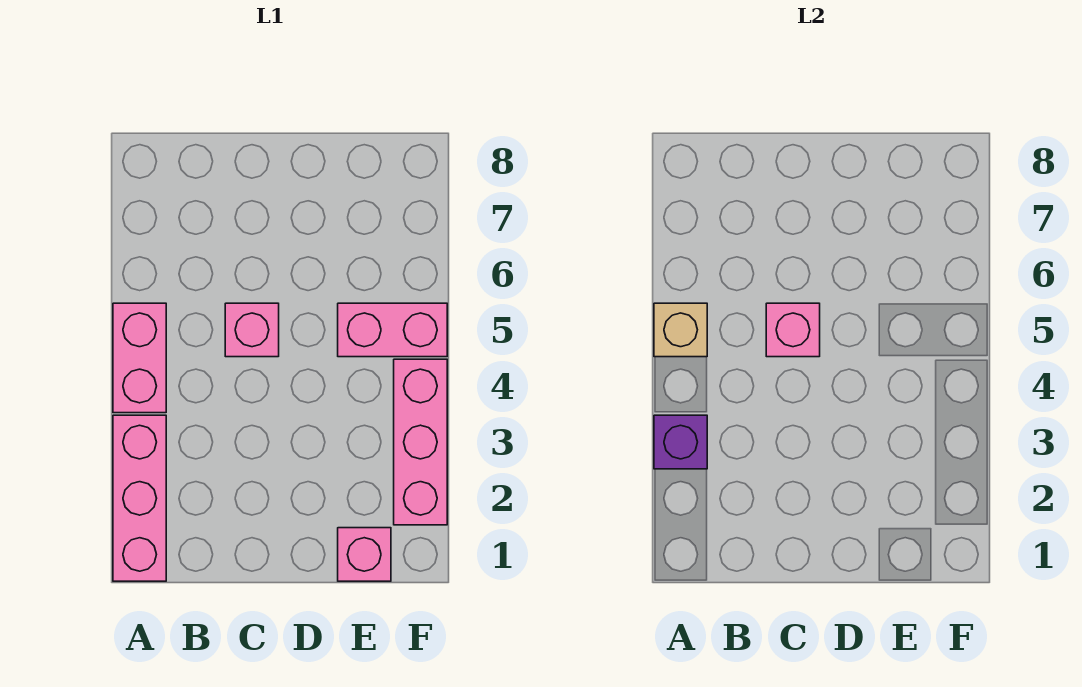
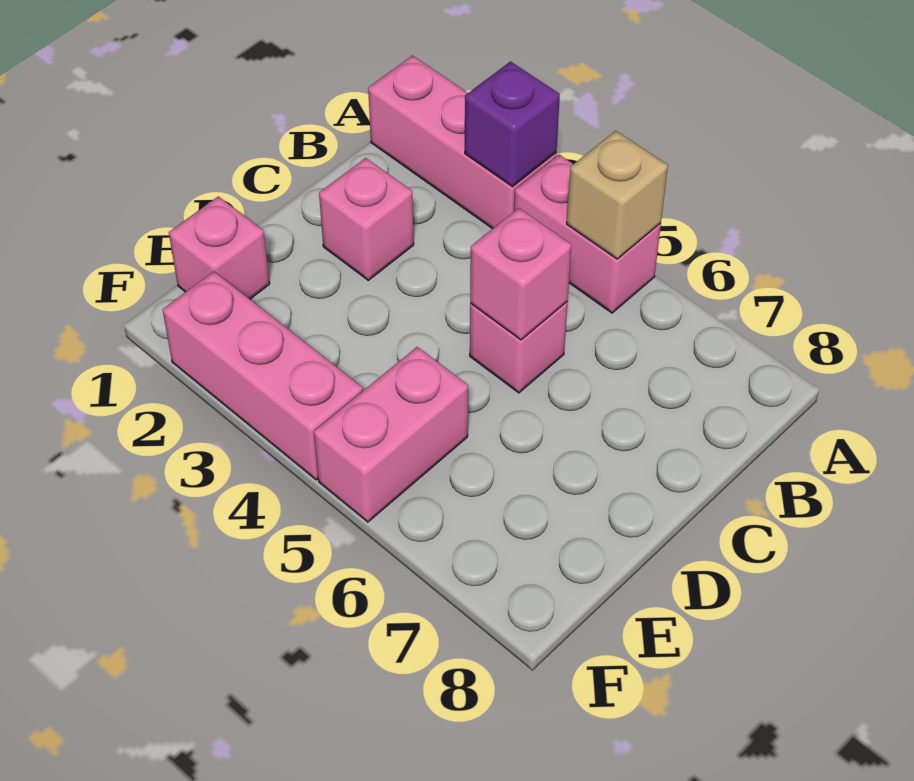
none -> pink brick C2 level 1

